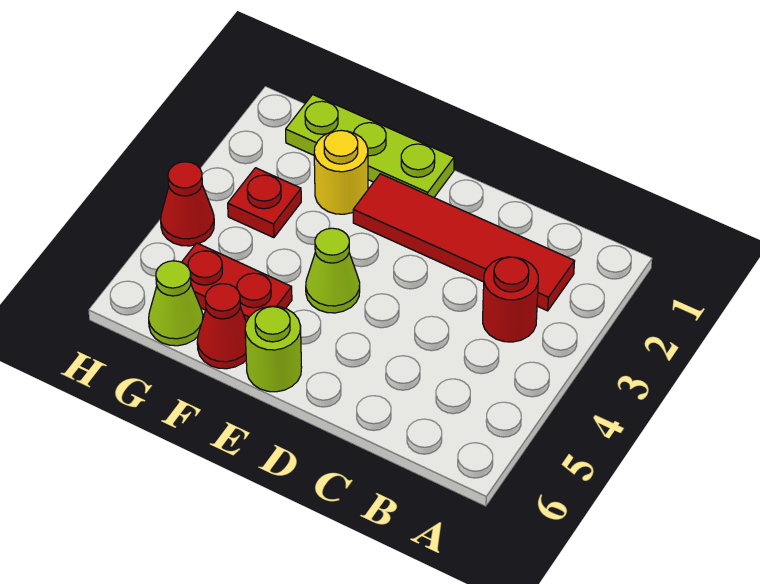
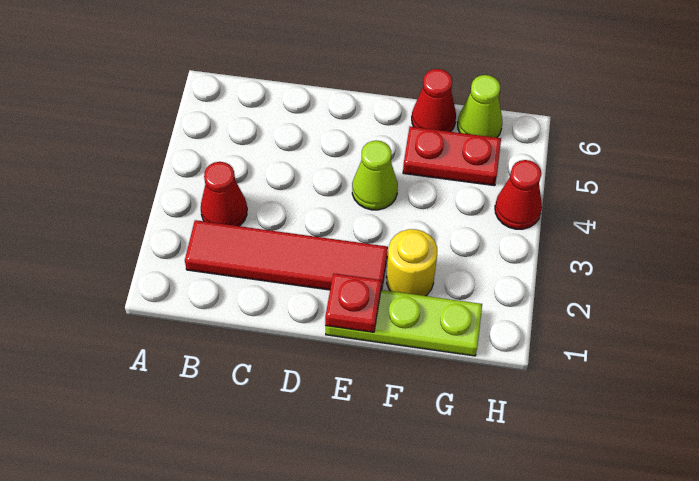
red round brick B3 level 1 -> red cone B3 level 1
lime round brick E6 level 1 -> none
red plate G3 level 1 -> red plate E1 level 2

